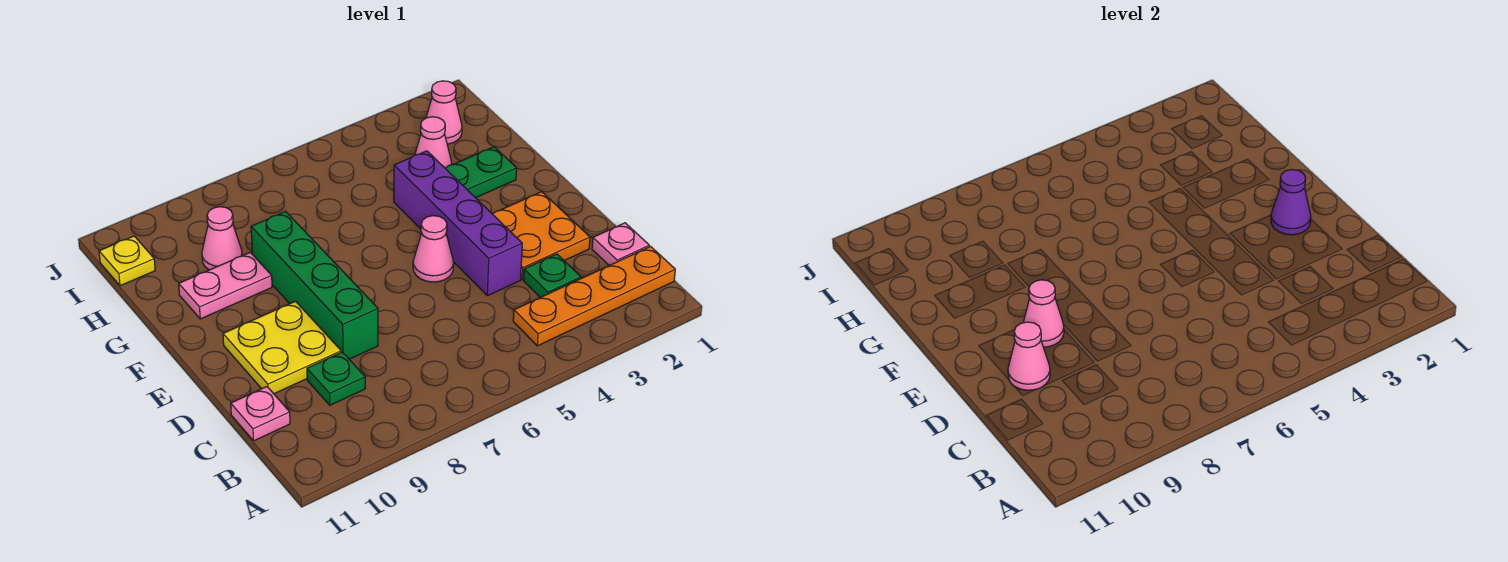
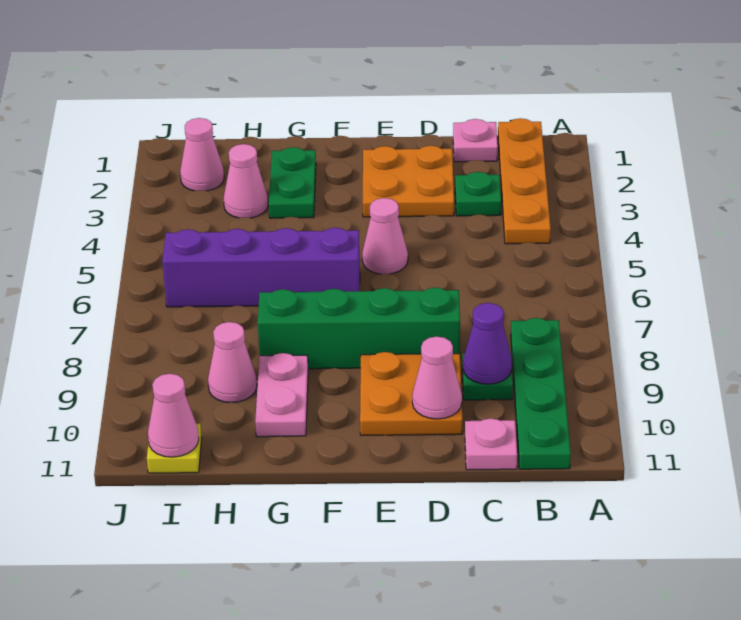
none -> green plate B8:B11 level 1
purple brick D4:G4 level 1 -> purple brick F6:I6 level 1
yellow plate D9:E10 level 1 -> orange plate D9:E10 level 1
purple cone E2 level 2 -> purple cone C9 level 2
pink cone E9 level 2 -> pink cone I11 level 2

